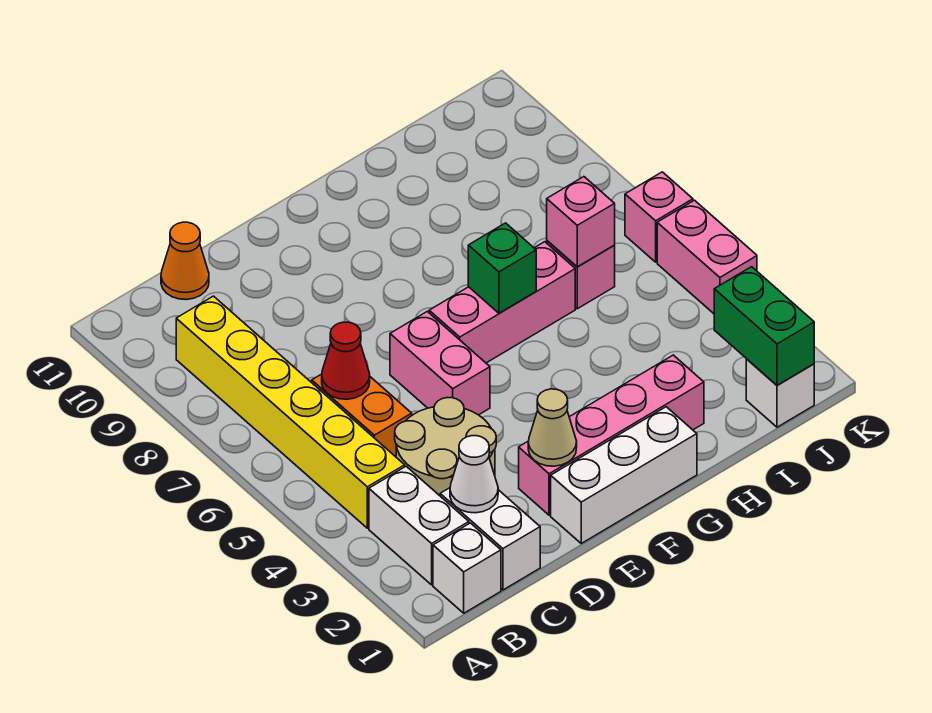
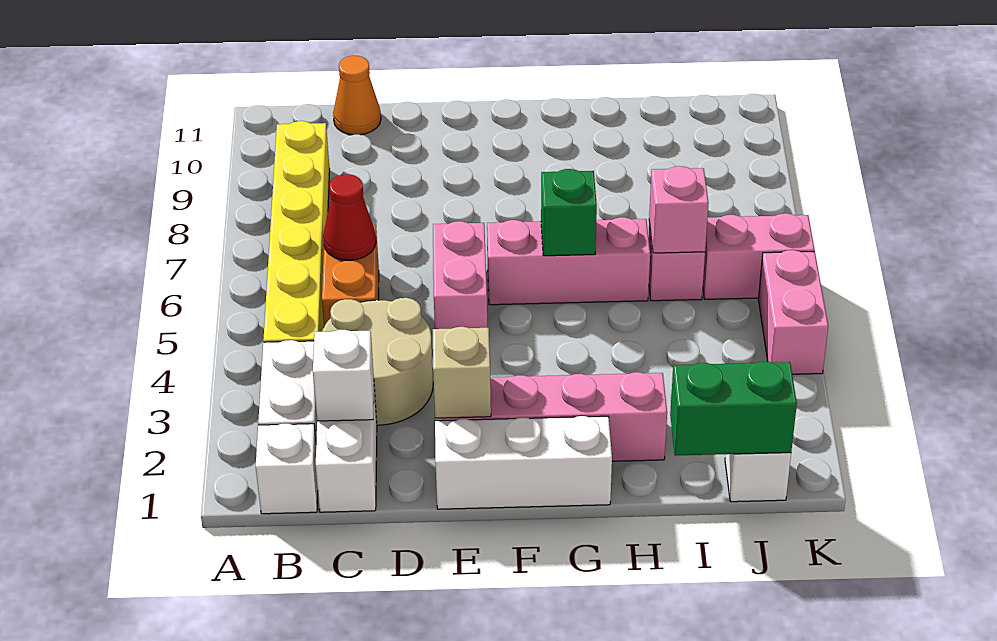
white cone C2 level 2 -> white brick C2 level 2
tan cone E2 level 2 -> tan brick E2 level 2
green brick J1:J2 level 2 -> green brick I1:J1 level 2
pink brick K6 level 1 -> pink brick J6:K6 level 1

